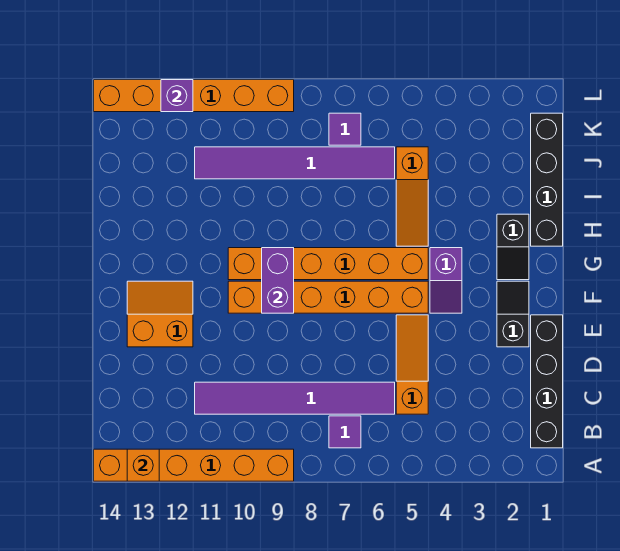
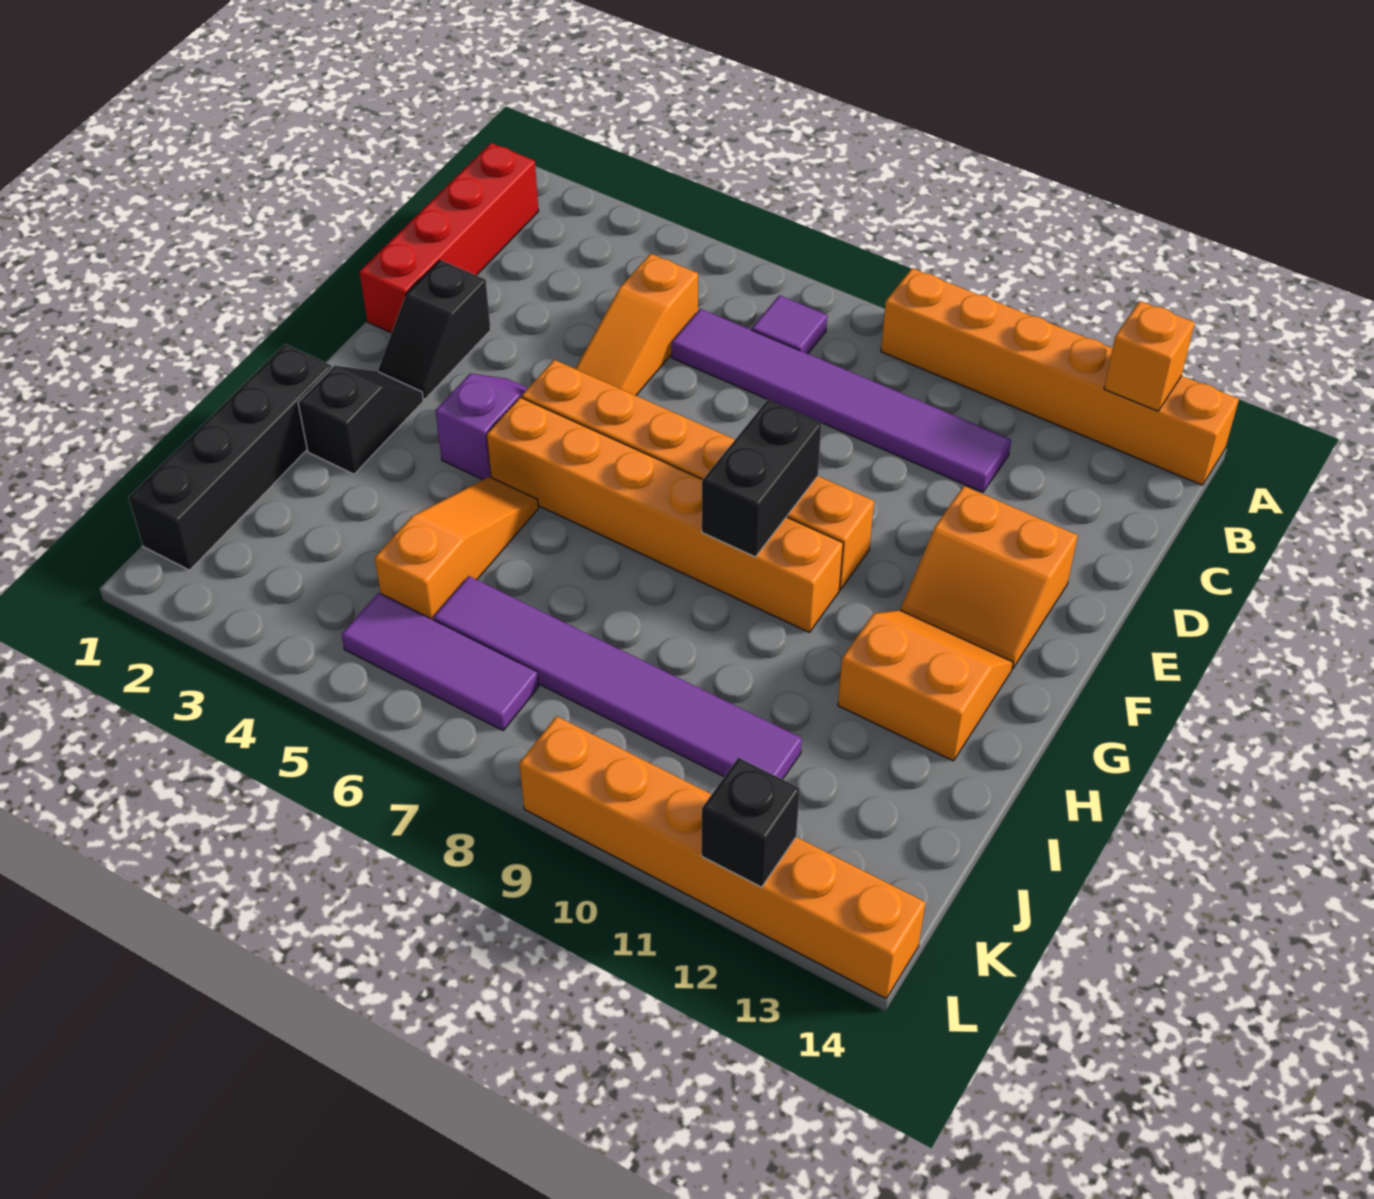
black brick B1:E1 level 1 -> red brick B1:E1 level 1
purple brick F9:G9 level 2 -> black brick F9:G9 level 2
none -> orange slope G12:H13 level 1 top H
purple tile K7 level 1 -> purple tile K5:K7 level 1
purple brick L12 level 2 -> black brick L12 level 2

